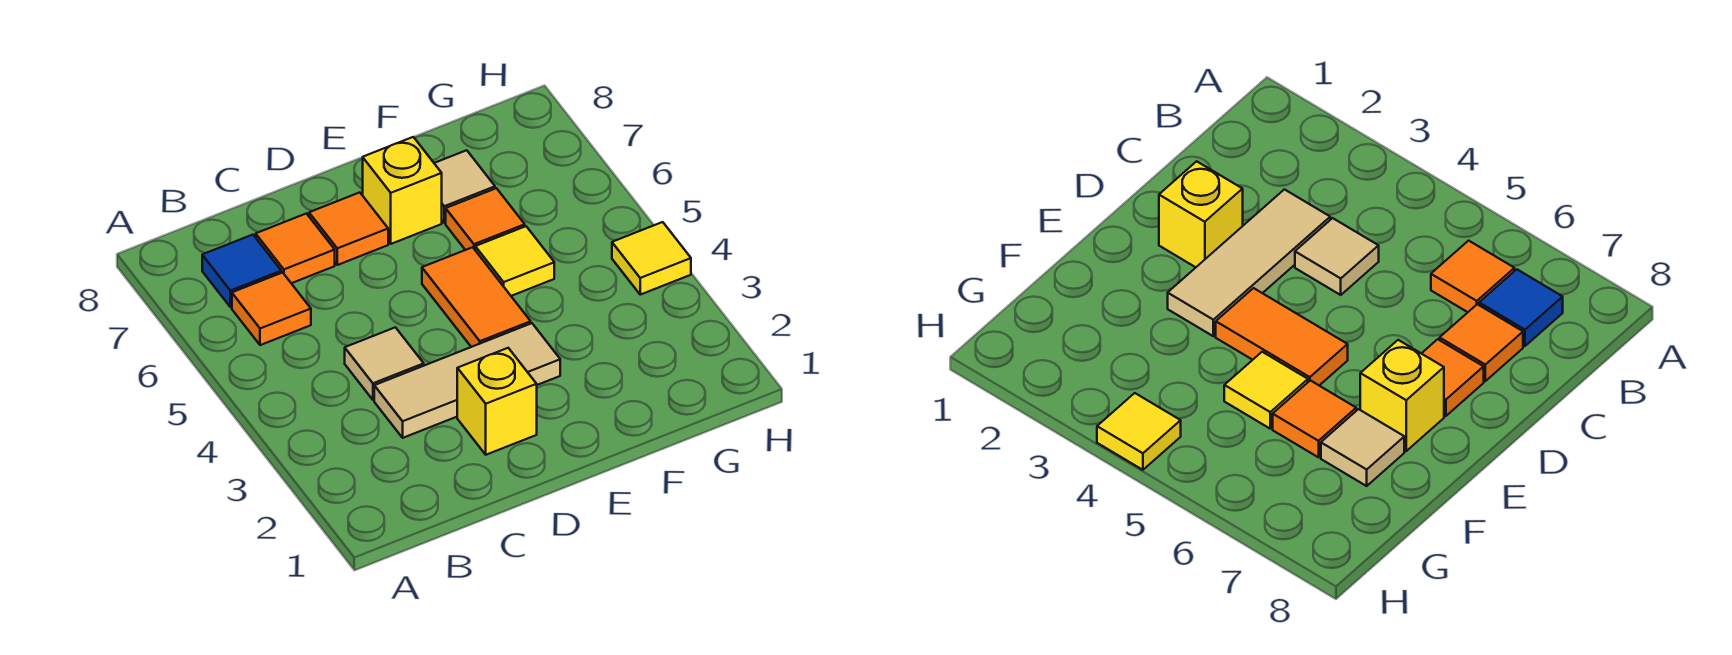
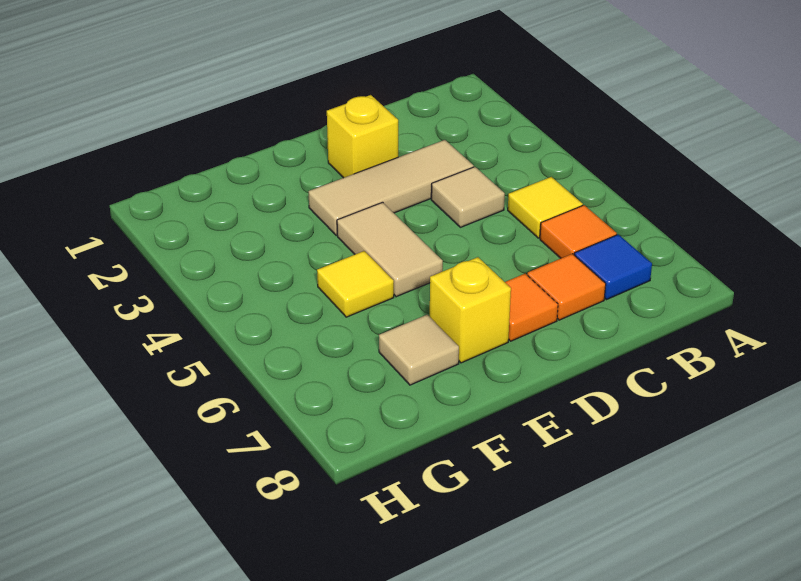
orange tile E4:E5 level 1 -> tan tile E4:E5 level 1
orange tile F6 level 1 -> none
yellow tile H4 level 1 -> yellow tile B5 level 1

